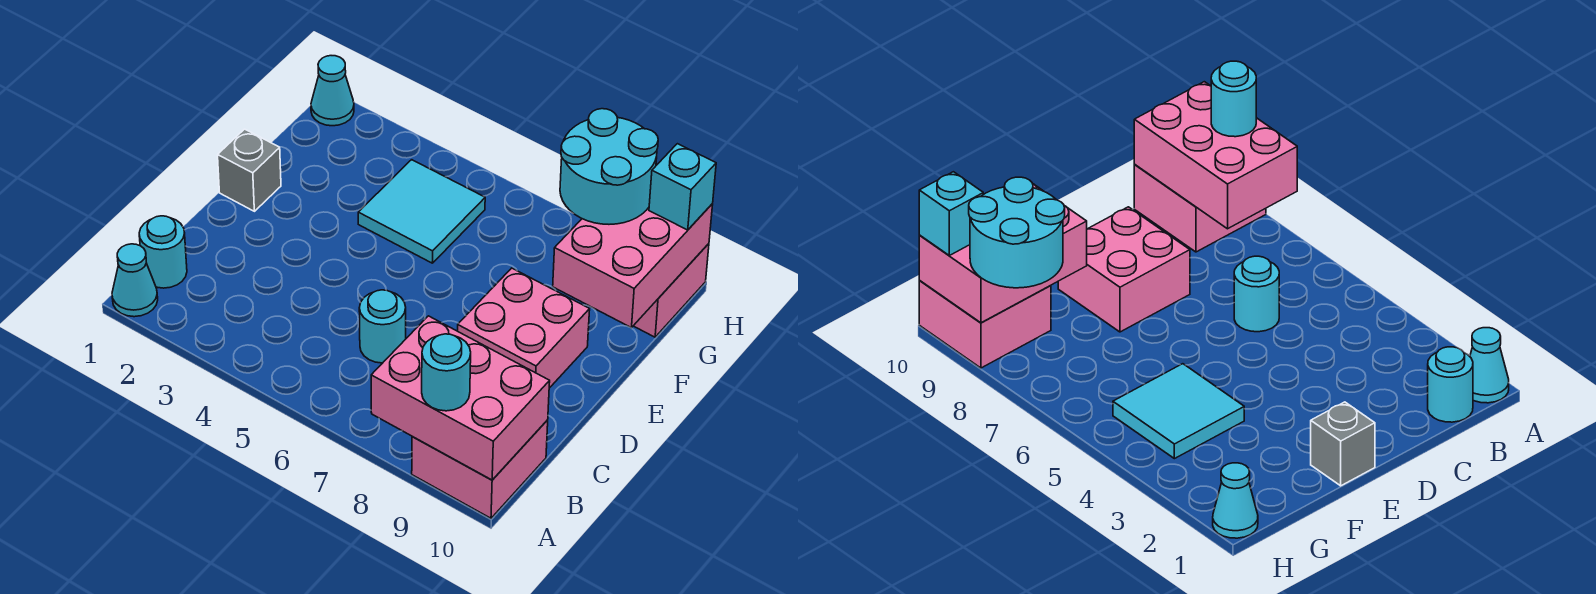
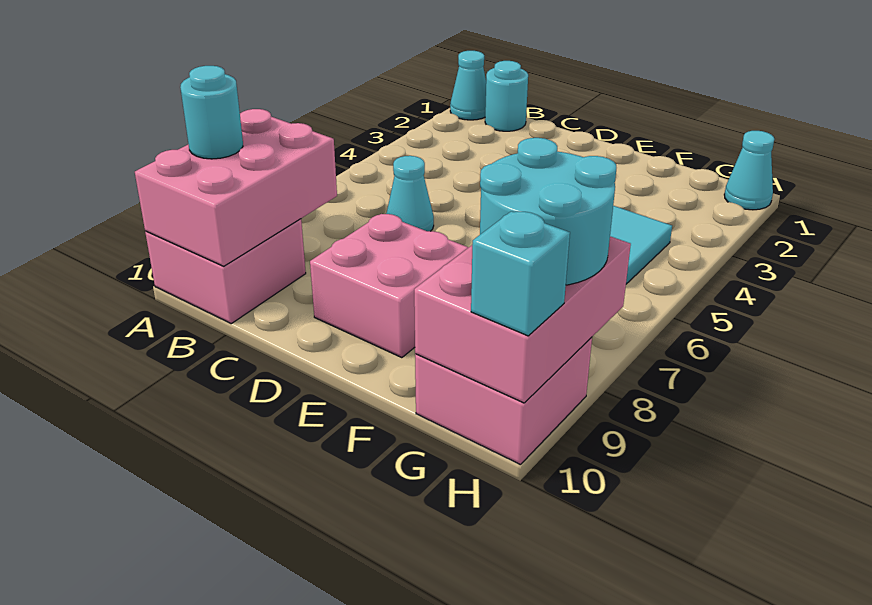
cyan round brick C6 level 1 -> cyan cone C6 level 1
grey brick E1 level 1 -> none
pink brick F9:H10 level 2 -> pink brick G8:H10 level 2

